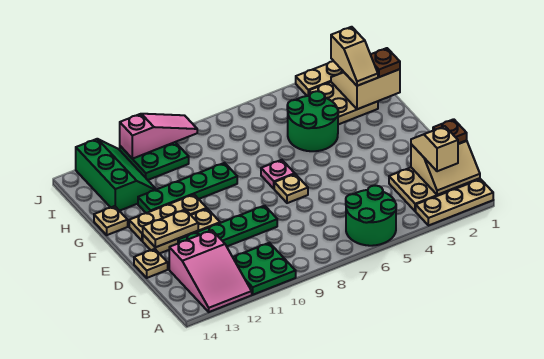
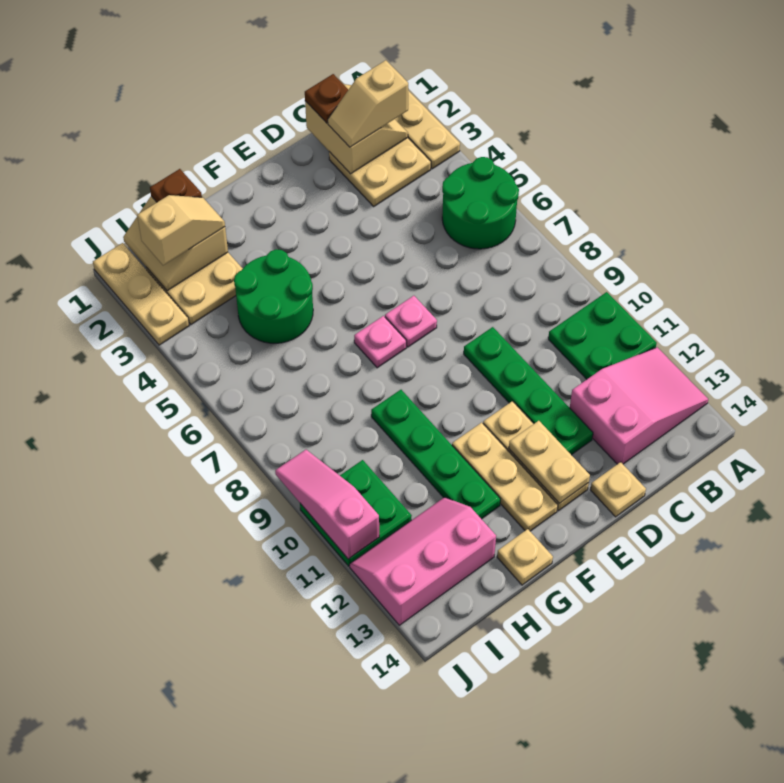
tan plate E7 level 1 -> pink plate E7 level 1
green slope H12:J13 level 1 top 13 -> pink slope H12:J13 level 1 top 13

